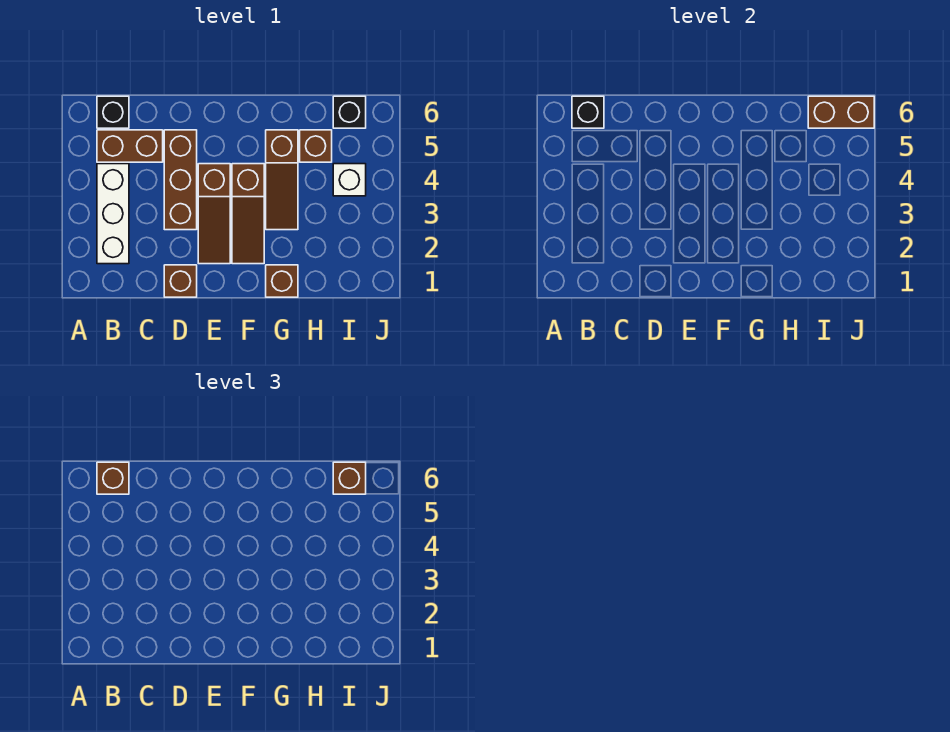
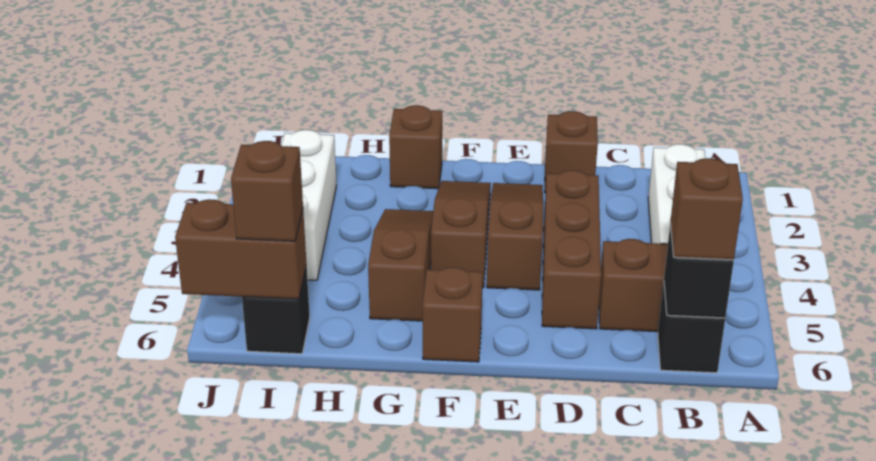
brown brick H5 level 1 -> brown brick F6 level 1
white brick I4 level 1 -> white brick I2:I4 level 1

